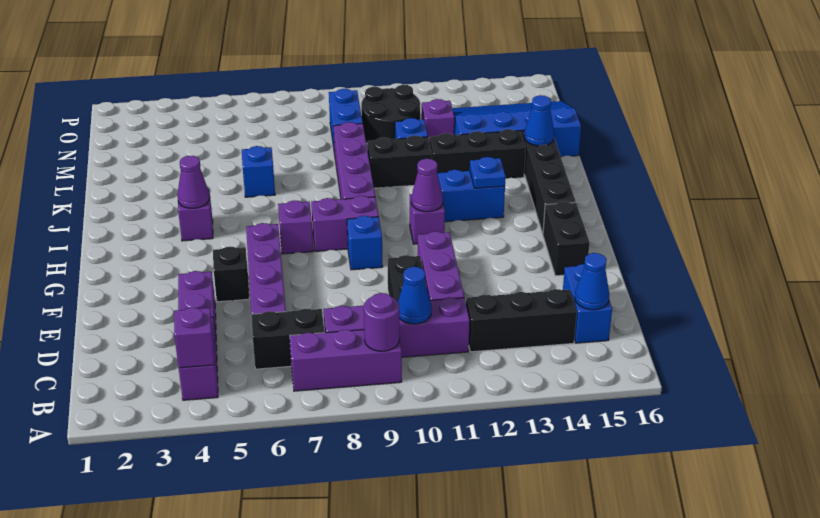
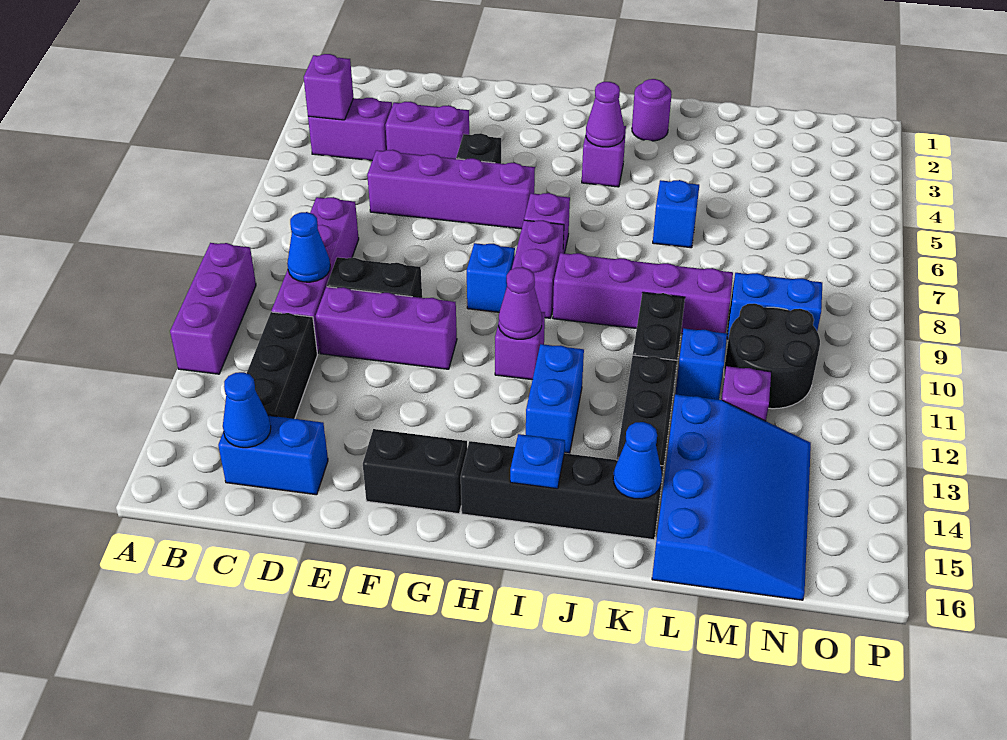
purple brick B7:B9 level 1 -> purple brick A10:A12 level 1
purple round brick B9 level 2 -> purple round brick J2 level 1
black brick C6:C7 level 1 -> none
blue plate I13 level 2 -> blue plate I15 level 2

